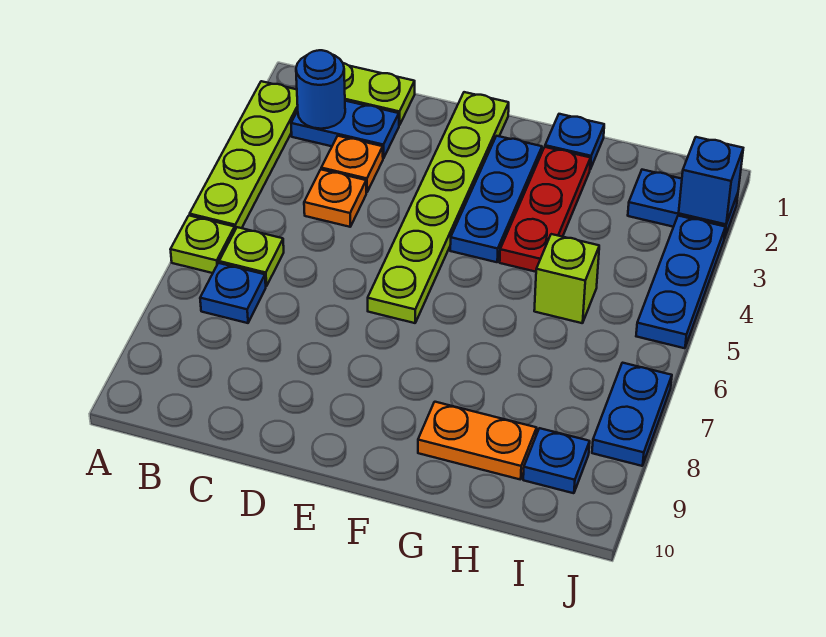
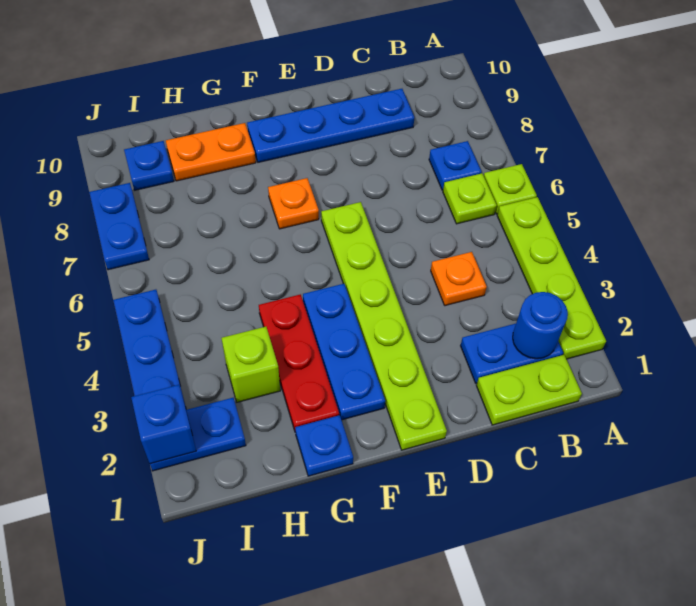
orange plate C3 level 1 -> orange plate F7 level 1
none -> blue plate C9:F9 level 1
lime brick H5 level 1 -> lime brick H3 level 1

